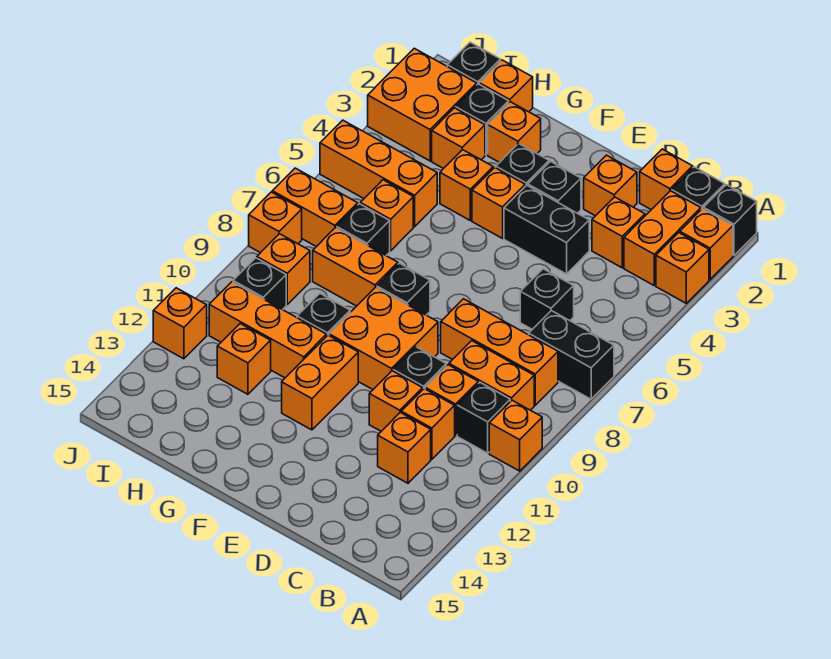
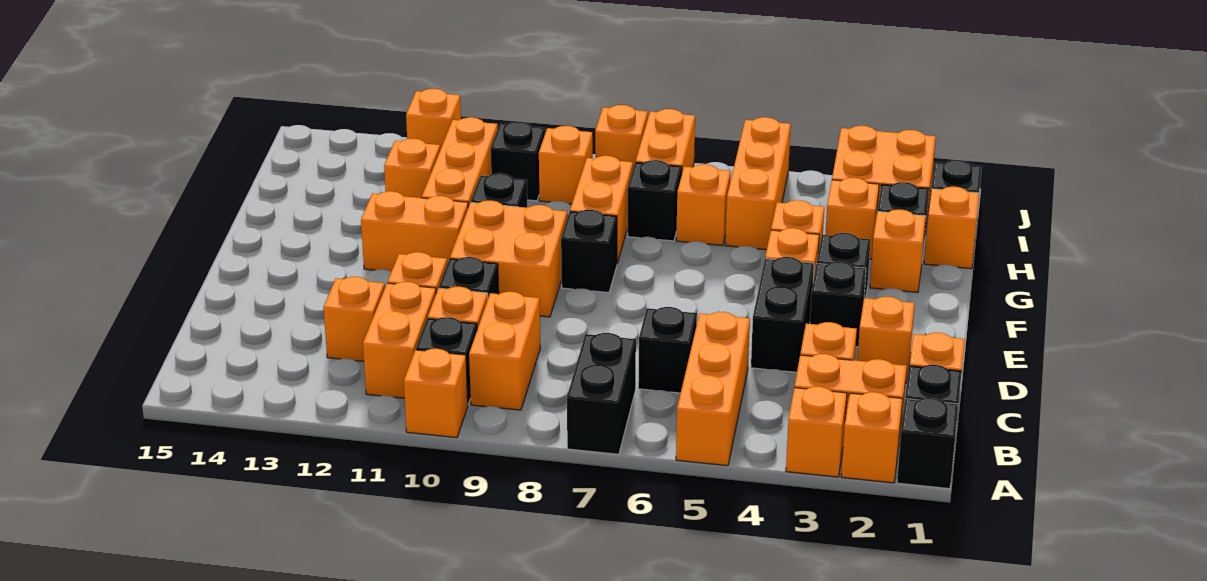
orange brick B8:D8 level 1 -> orange brick A5:C5 level 1
orange brick C11 level 1 -> orange brick B11:C11 level 1

